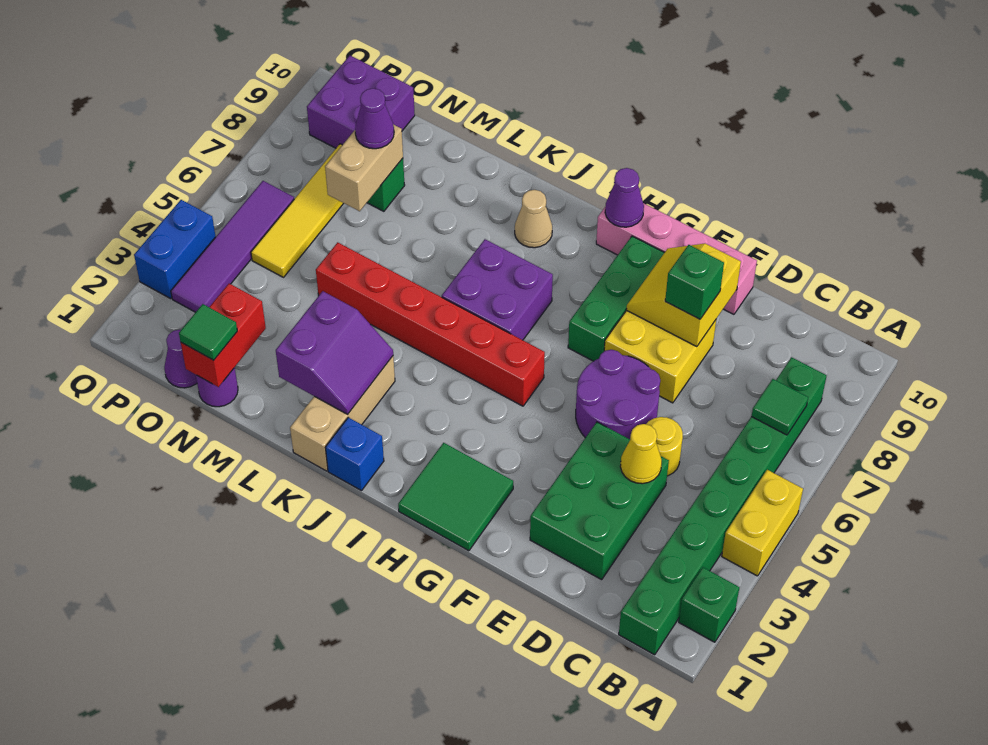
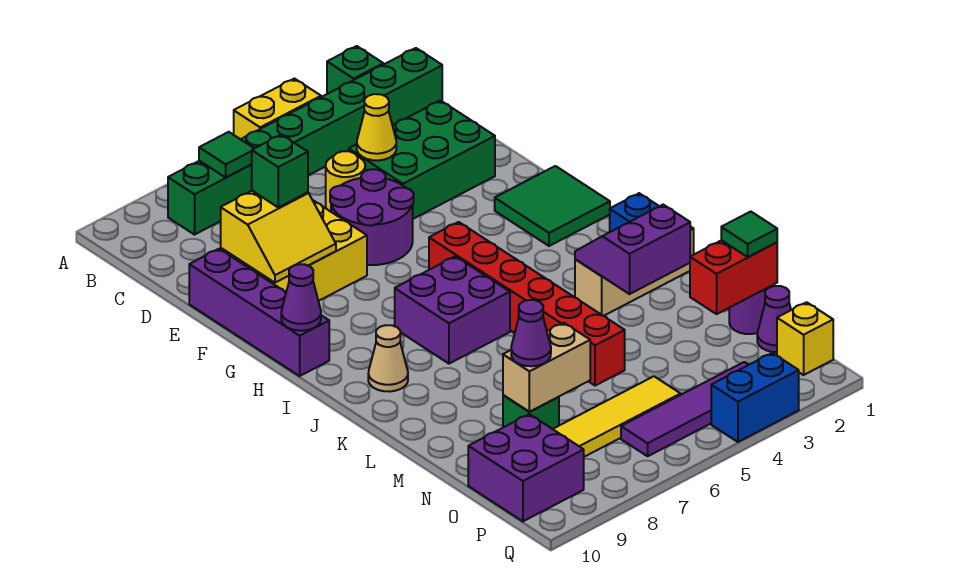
pink brick E10:H10 level 1 -> purple brick E10:H10 level 1
green brick G7:G9 level 1 -> none
none -> yellow brick P1 level 1

